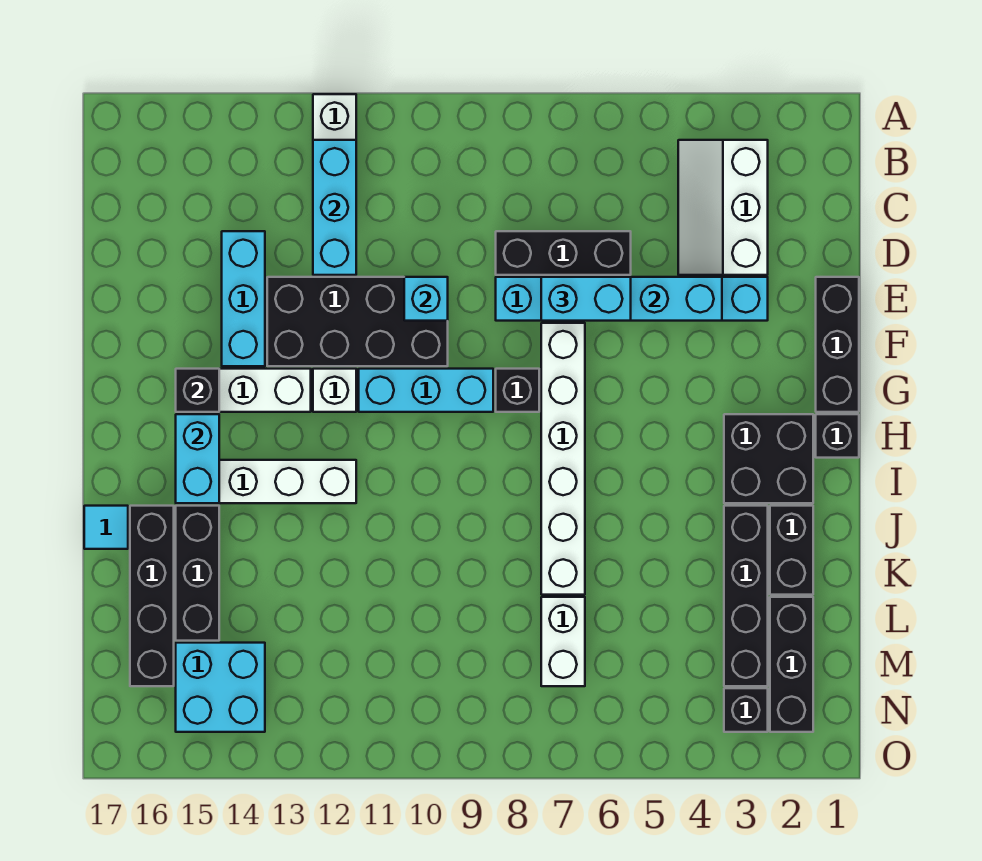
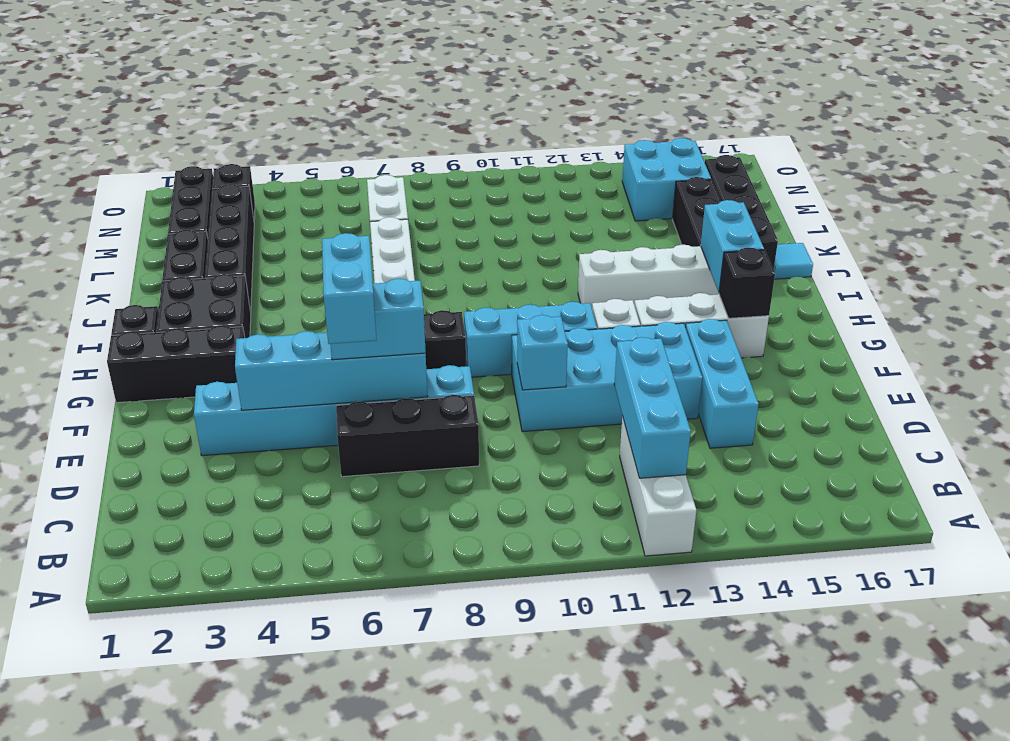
white slope B3:D4 level 1 top 3 -> none
none -> cyan brick D6:E6 level 4
black brick E1:G1 level 1 -> black brick G1:G3 level 1
black brick E10:F13 level 1 -> cyan brick E10:F13 level 1

